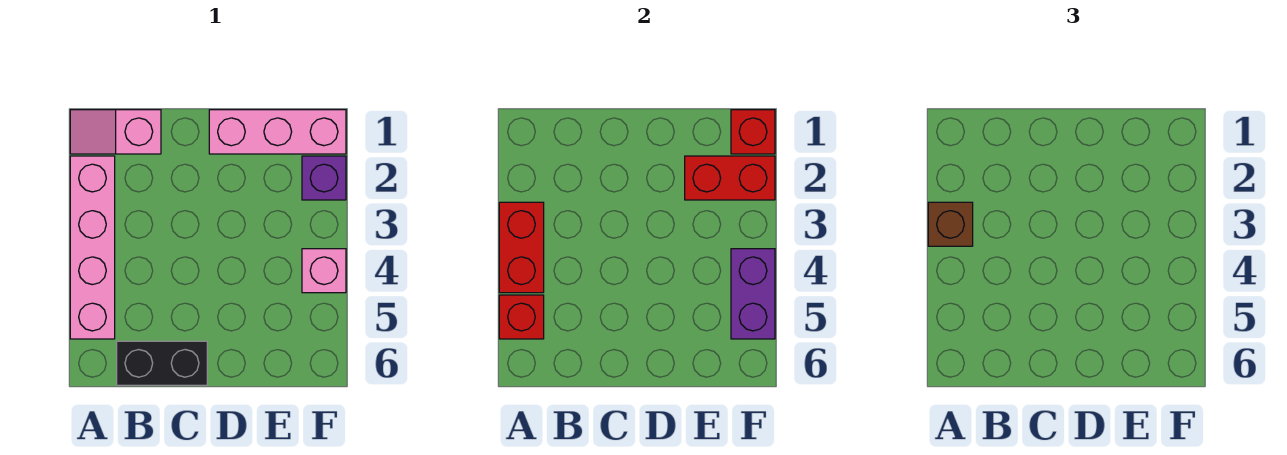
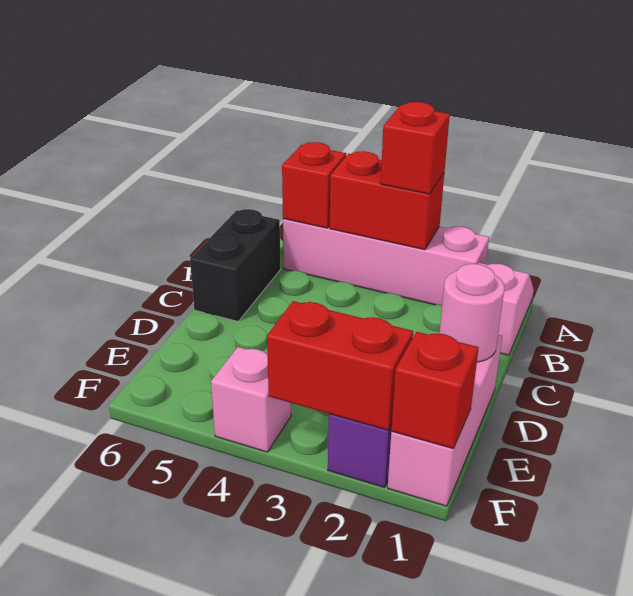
brown brick A3 level 3 -> red brick A3 level 3
none -> pink round brick D1 level 2
red brick E2:F2 level 2 -> red brick F2:F3 level 2
purple brick F4:F5 level 2 -> none

